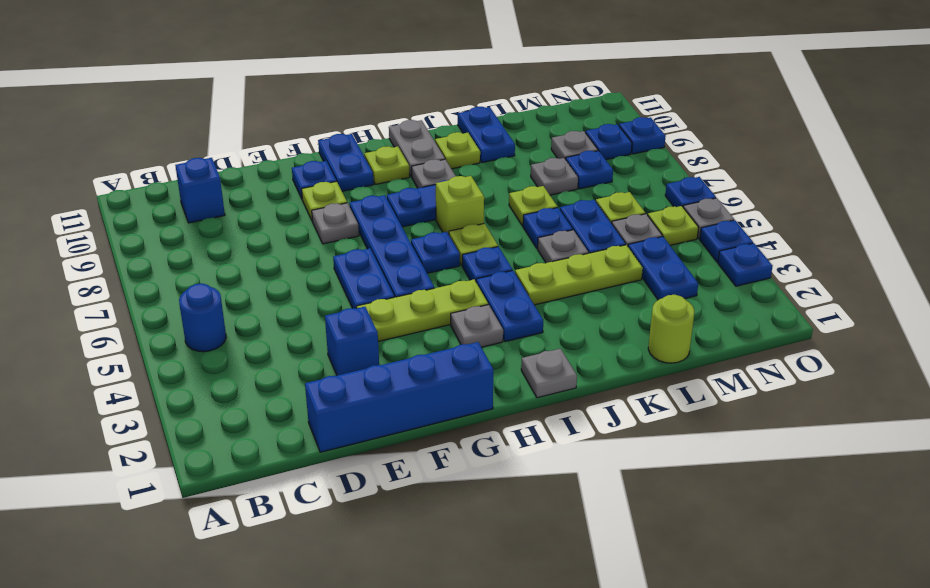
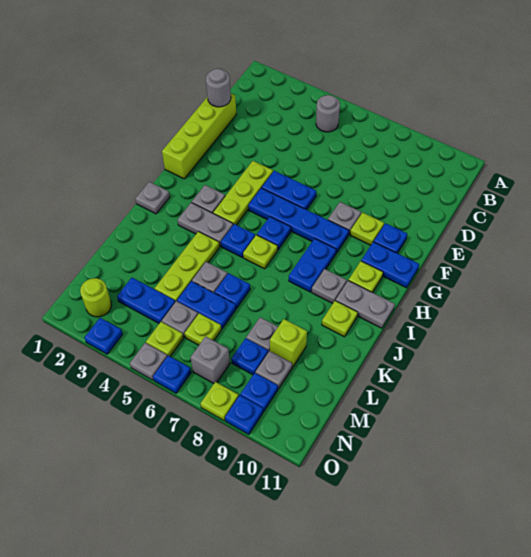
blue round brick B5 level 1 -> grey round brick B5 level 1
blue brick C10 level 1 -> none
blue brick D1:G1 level 1 -> lime brick D1:G1 level 1
none -> grey round brick D1 level 2
blue brick E3 level 1 -> none
blue plate I3:I4 level 1 -> grey plate I3:I4 level 1
lime brick I7 level 1 -> lime brick L9 level 1
lime plate K7 level 1 -> lime plate O8 level 1
blue plate K10:K11 level 1 -> none
lime round brick L1 level 1 -> lime round brick N2 level 1
none -> grey brick N7 level 1
blue plate O4 level 1 -> none

